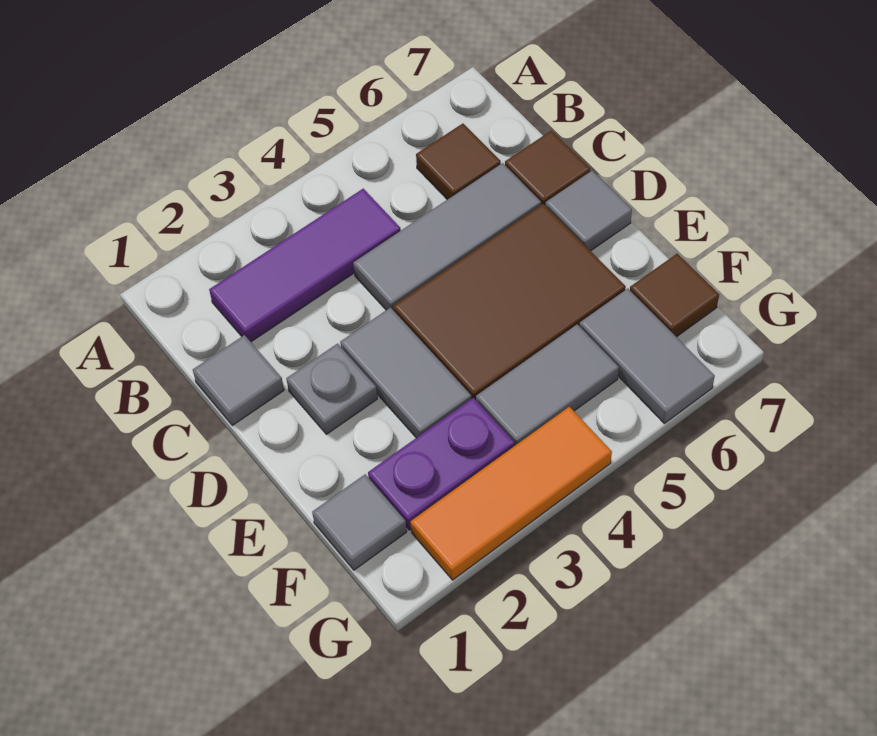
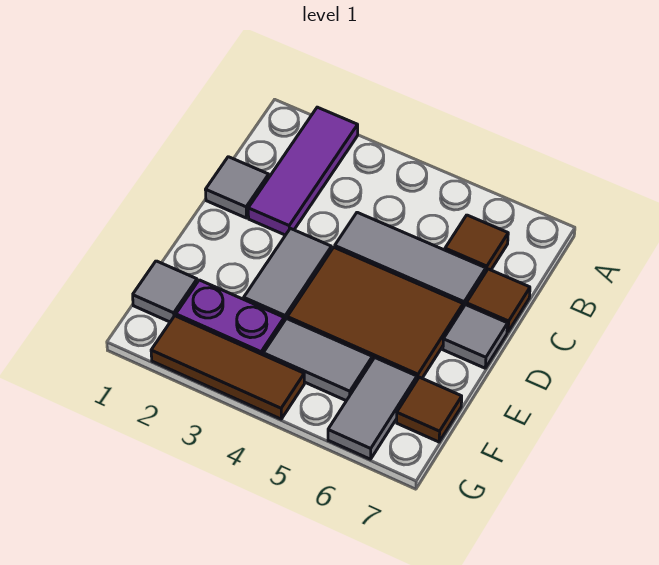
purple tile B2:B4 level 1 -> purple tile A2:C2 level 1
grey plate D2 level 1 -> none
orange tile G2:G4 level 1 -> brown tile G2:G4 level 1

